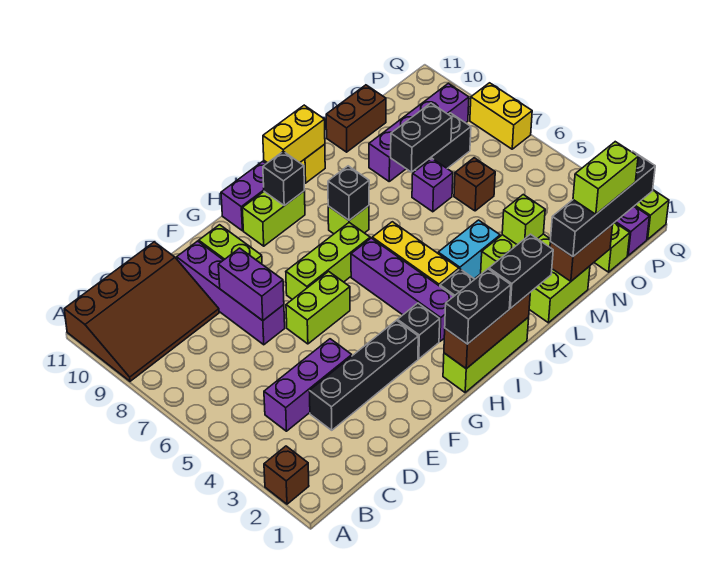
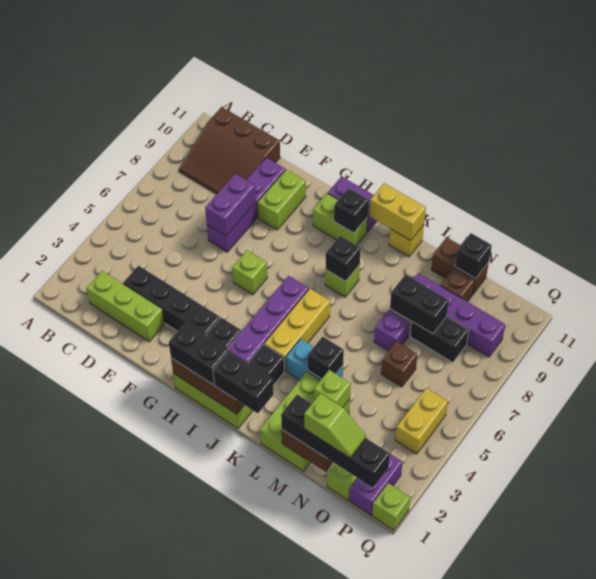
brown brick A2 level 1 -> brown brick N10 level 1
brown slope A9:D11 level 1 top 11 -> brown slope B9:D11 level 1 top 11
purple brick C4:E4 level 1 -> none
lime brick F6:G6 level 1 -> lime brick G6 level 1
lime brick G7:I7 level 1 -> lime brick C2:E2 level 1
none -> black brick L4 level 2
lime brick N1:O1 level 4 -> lime slope N1:O1 level 4 top N
none -> black brick N11 level 2
yellow brick Q7:Q8 level 1 -> yellow brick P4:P5 level 1

